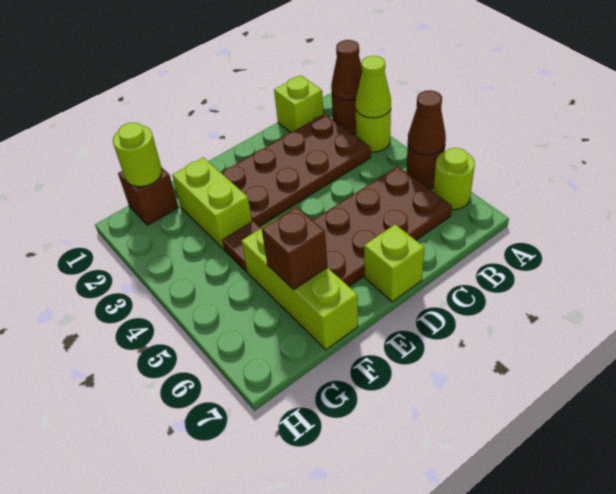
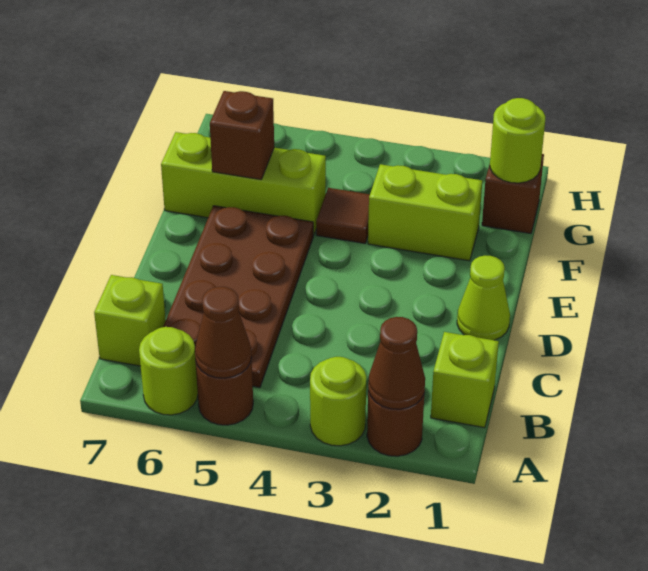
lime cone A3 level 2 -> lime cone D1 level 1
brown plate B2:E3 level 1 -> none
lime brick D7 level 1 -> lime brick B7 level 1

